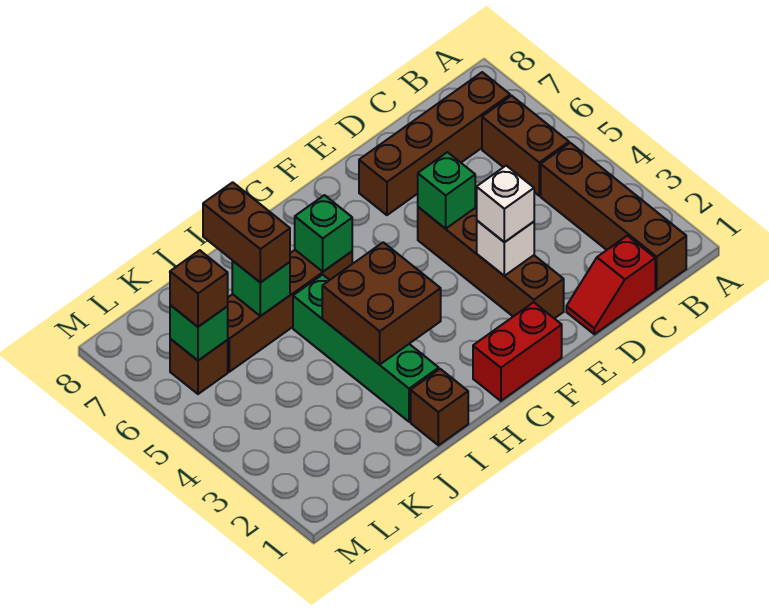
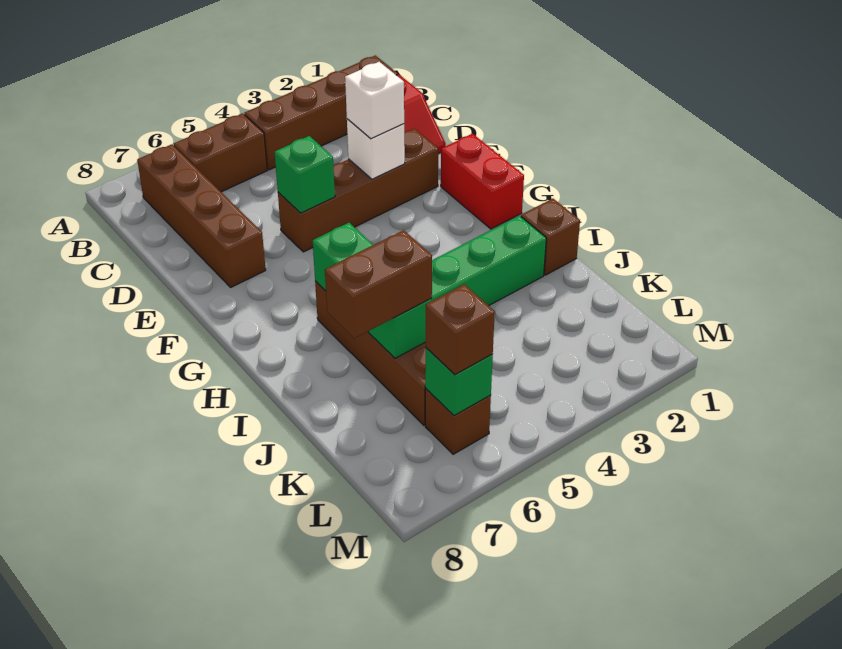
brown brick H3:I4 level 2 -> none

